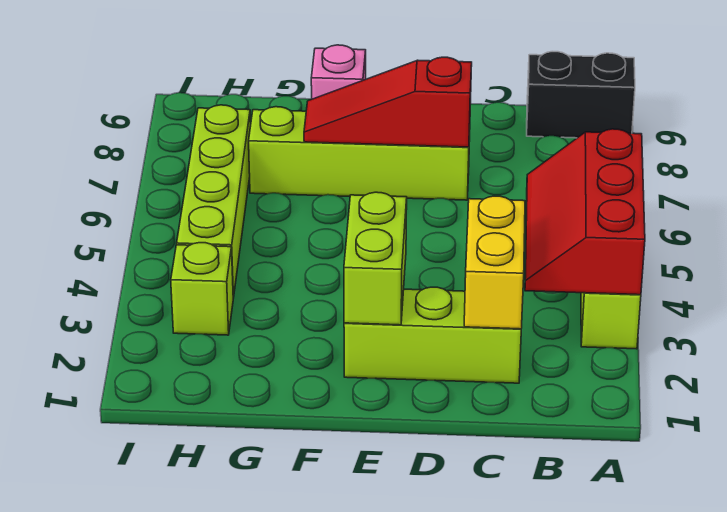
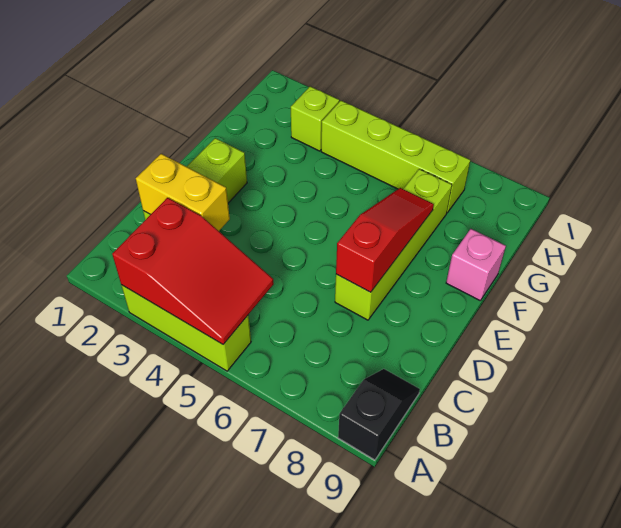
red slope A3:B5 level 2 top A -> red slope A3:B5 level 2 top 3
black brick A9:B9 level 1 -> black slope A9:B9 level 1 top A
lime brick E2:E3 level 2 -> none

